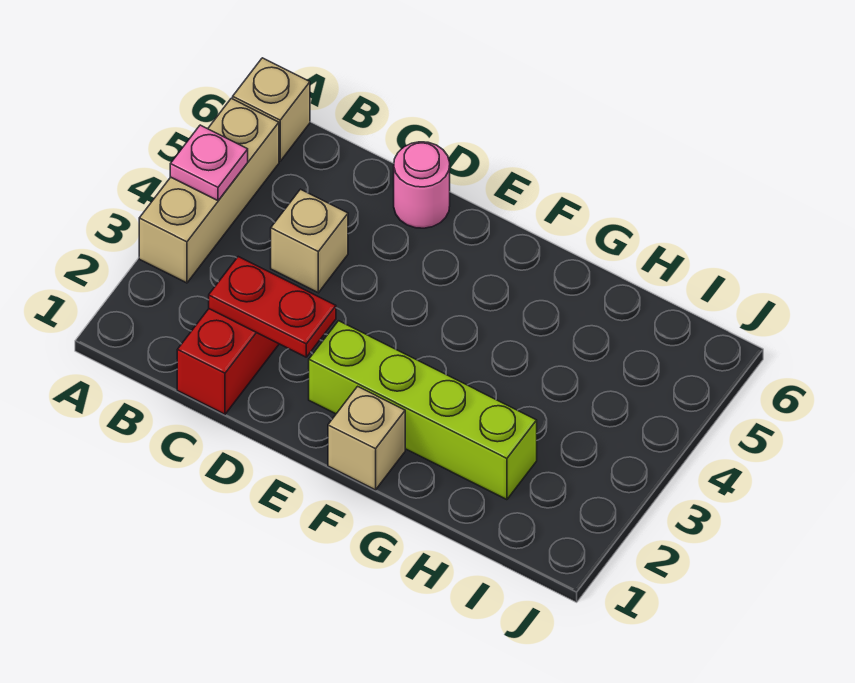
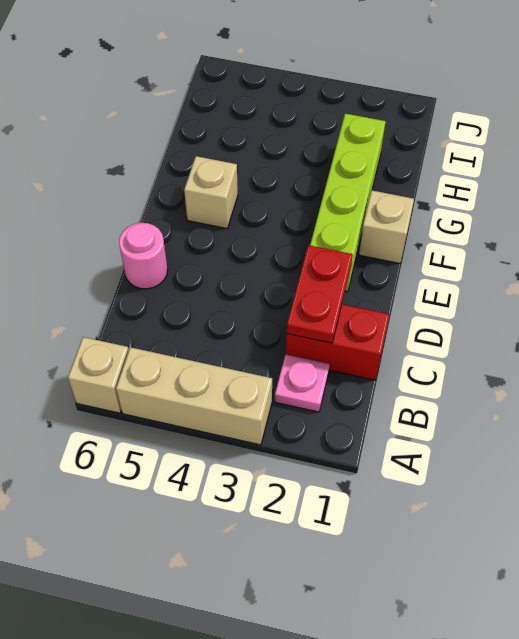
pink plate A4 level 2 -> pink plate B2 level 1
tan brick C4 level 1 -> tan brick F5 level 1

